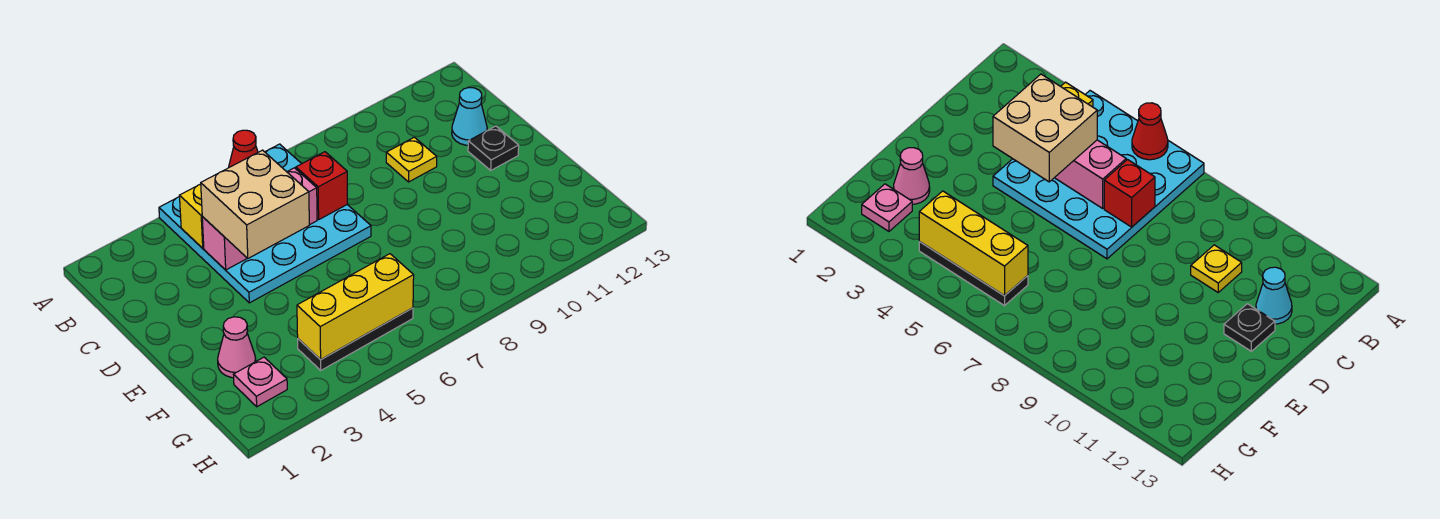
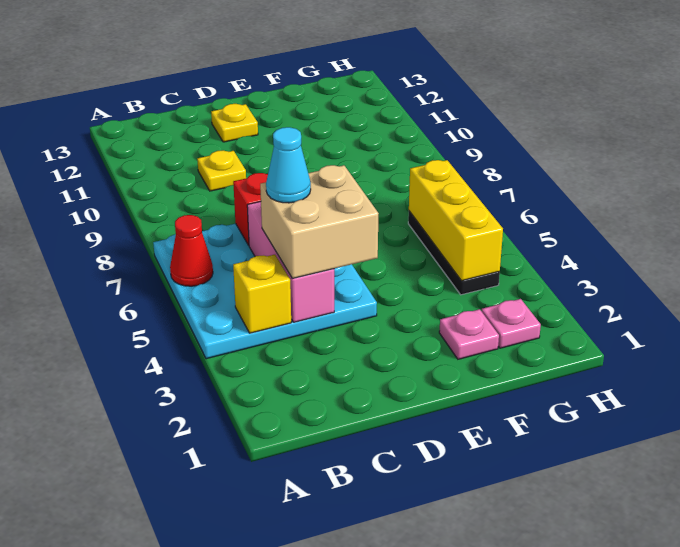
cyan cone C12 level 1 -> cyan cone C5 level 4
black plate D12 level 1 -> yellow plate D12 level 1
pink cone F2 level 1 -> pink plate F2 level 1

